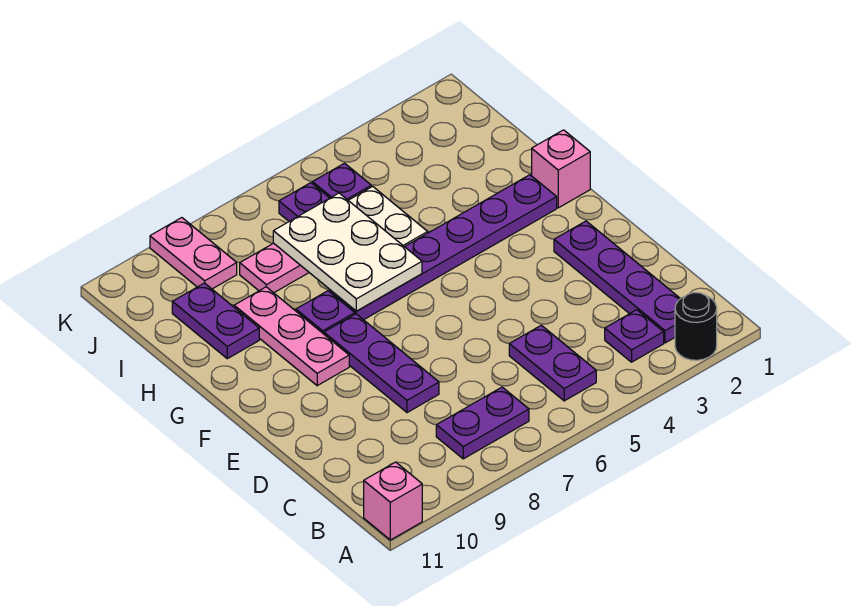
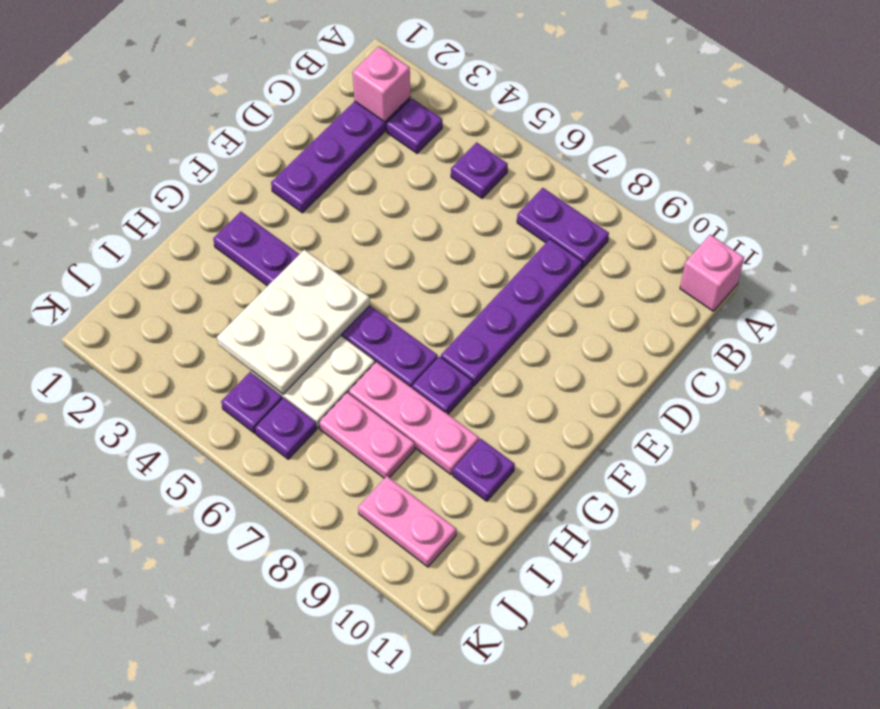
black round brick A2 level 1 -> none
purple plate B5:C5 level 1 -> purple plate B5 level 1
purple plate D8:F8 level 1 -> purple plate C8:F8 level 1
pink plate F9:H9 level 1 -> pink plate H7:H9 level 1
pink brick G1 level 1 -> pink brick B2 level 2
white plate G6:I7 level 2 -> white plate G4:I5 level 2
purple plate H10:I10 level 1 -> purple plate H10 level 1
pink plate J9:K9 level 1 -> pink plate J9:J10 level 1

